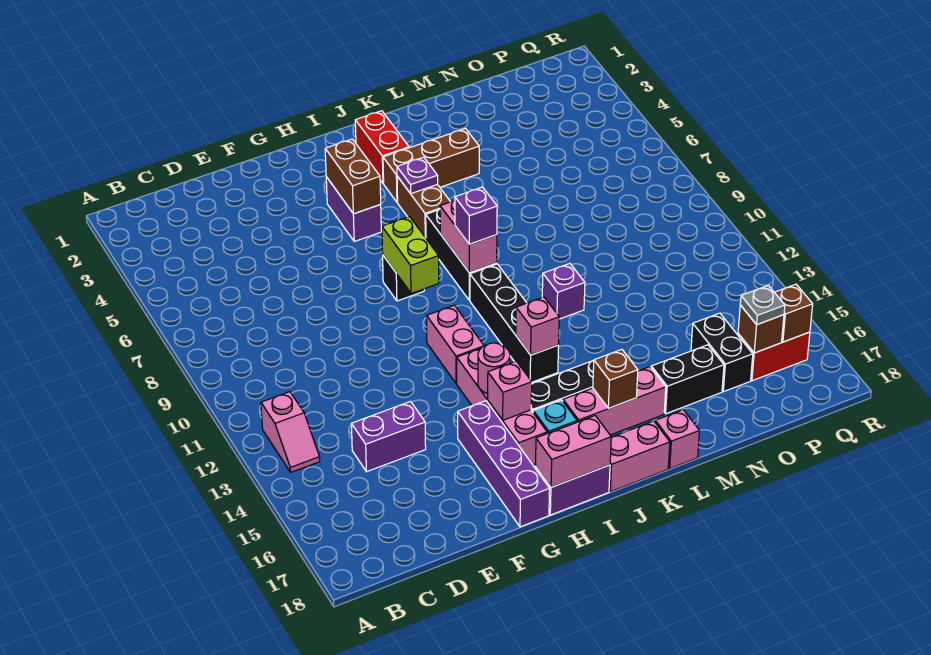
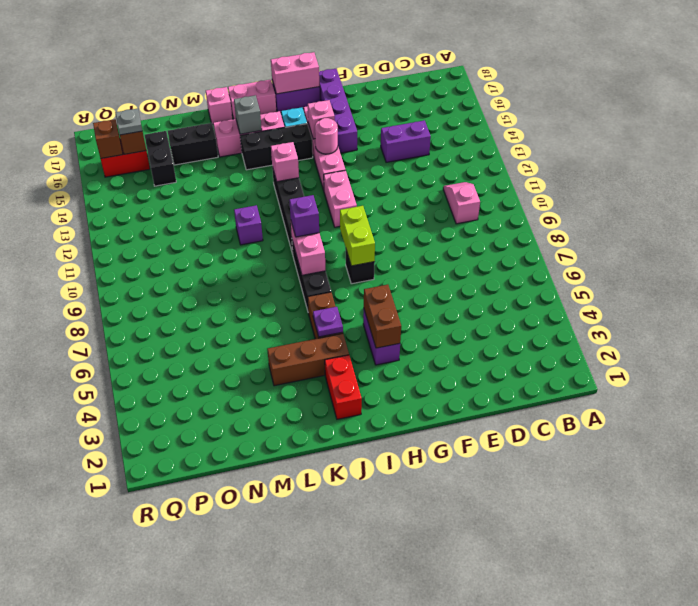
pink slope B12:B13 level 1 top 12 -> pink slope C10:C11 level 1 top 10
brown brick K16 level 2 -> grey brick K16 level 2

